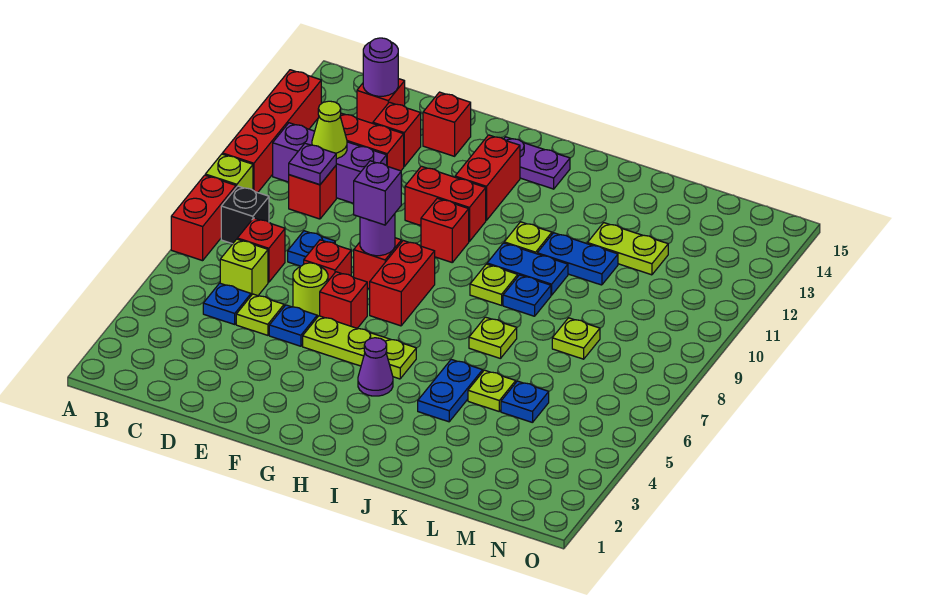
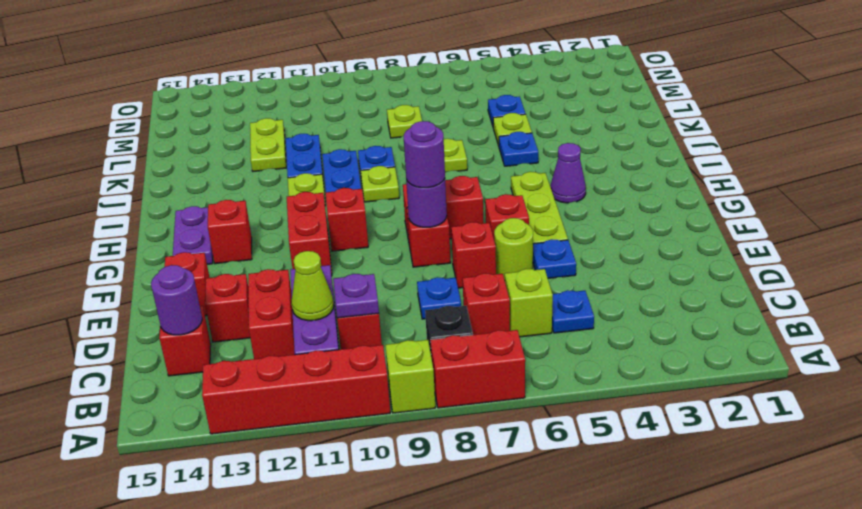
lime plate D5 level 1 -> none
purple brick F8 level 3 -> purple round brick F8 level 3
red brick G12:G13 level 1 -> red brick G13 level 1
blue plate J4:J5 level 1 -> blue plate J5 level 1

